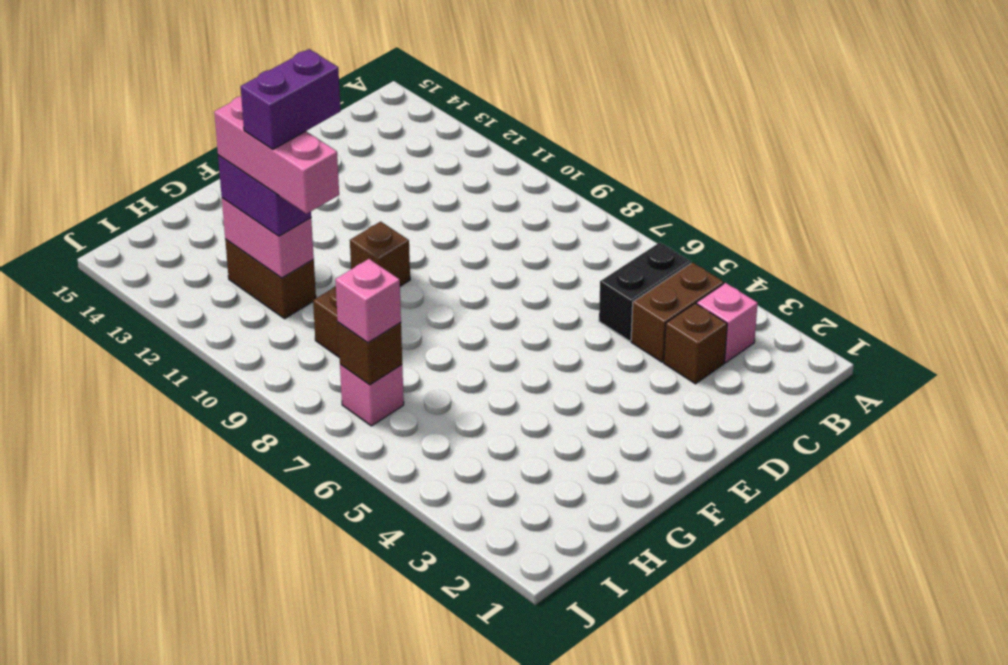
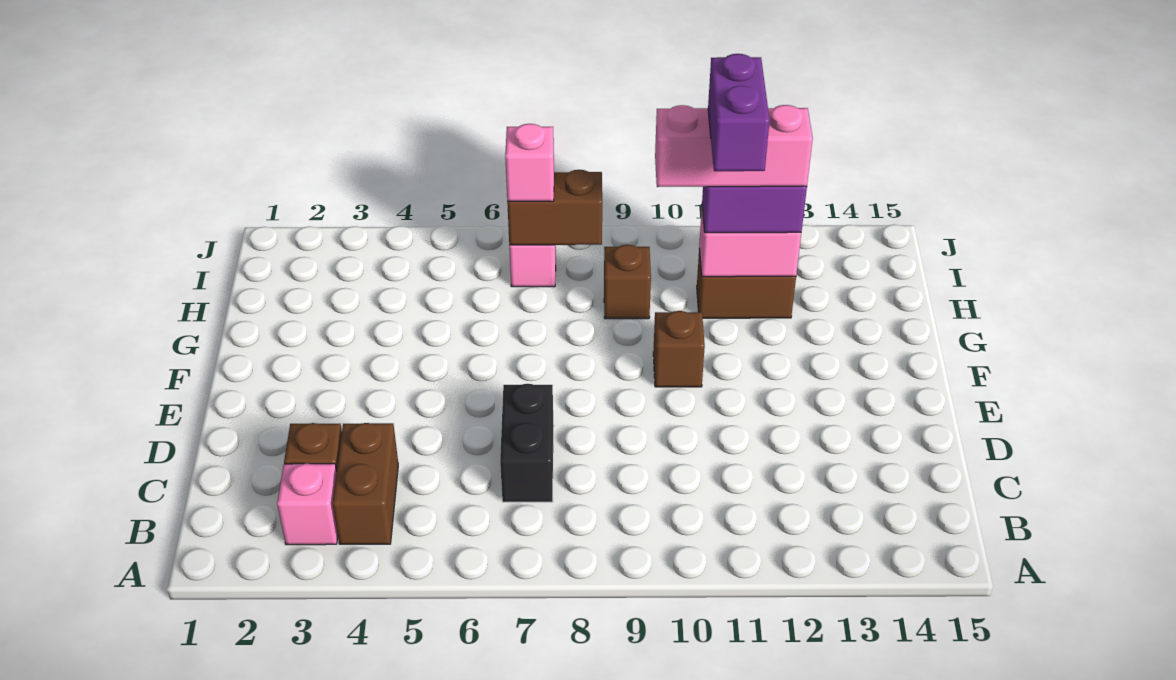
black brick B5:C5 level 1 -> black brick C7:D7 level 1
brown brick I7 level 2 -> brown brick I7:I8 level 2

